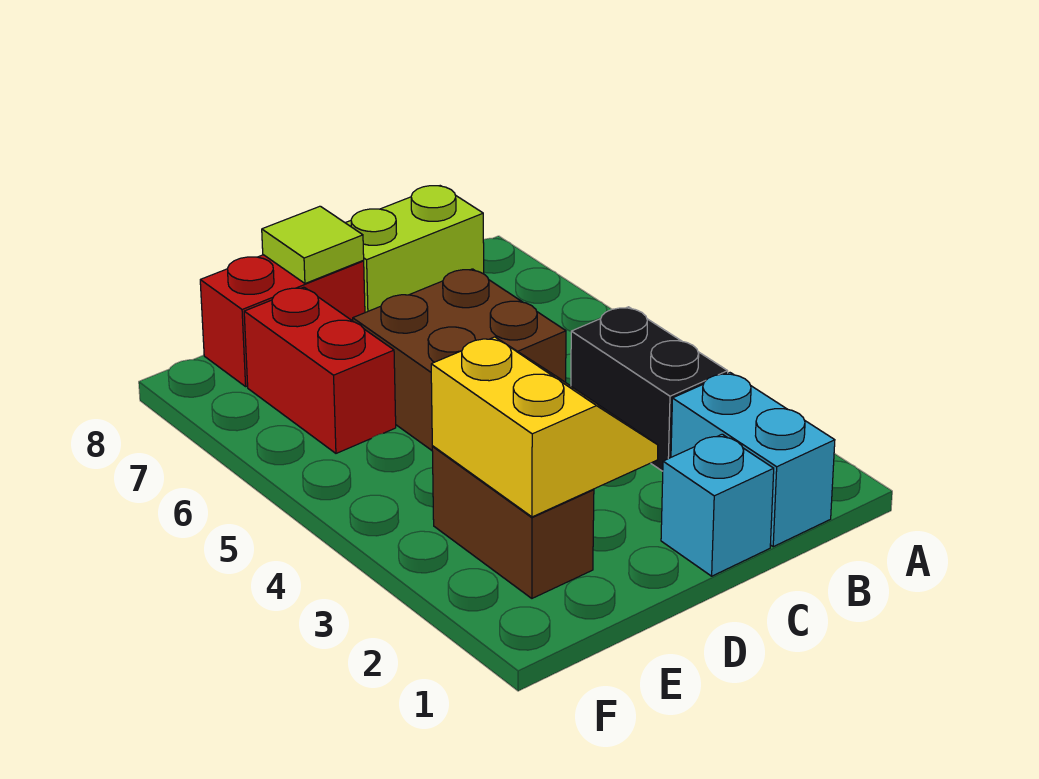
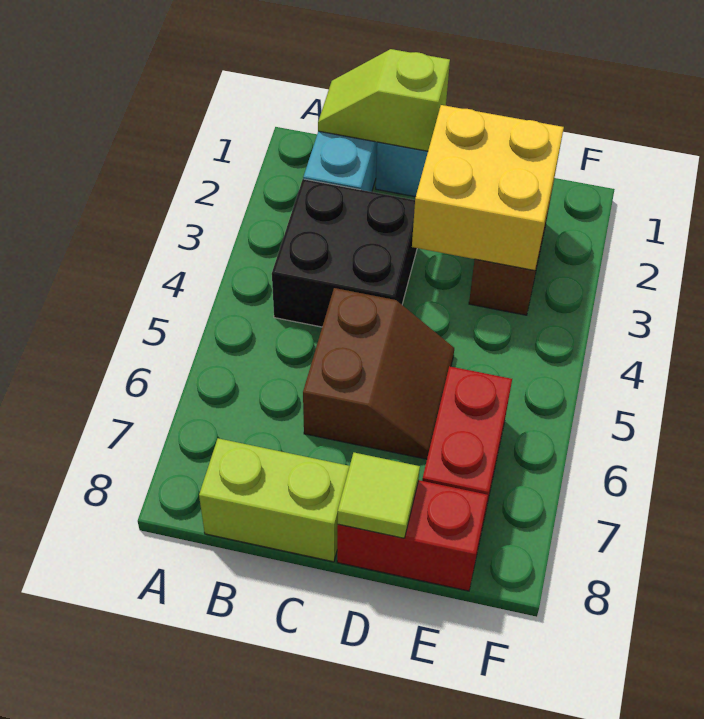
none -> lime slope B1:C1 level 2 top C
black brick B3:B4 level 1 -> black brick B3:C4 level 1
brown brick C5:D6 level 1 -> brown slope C5:D6 level 1 top C
yellow slope D2:E3 level 2 top E -> yellow brick D2:E3 level 2

